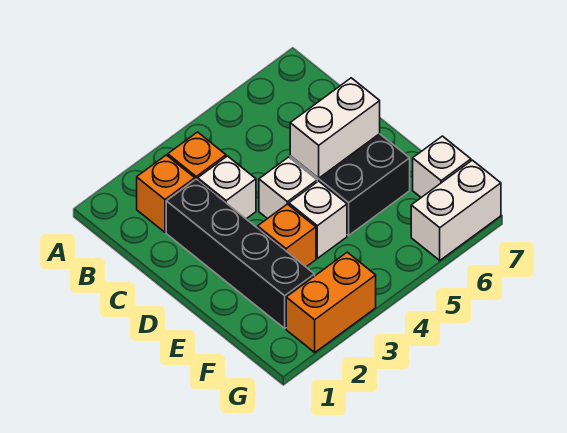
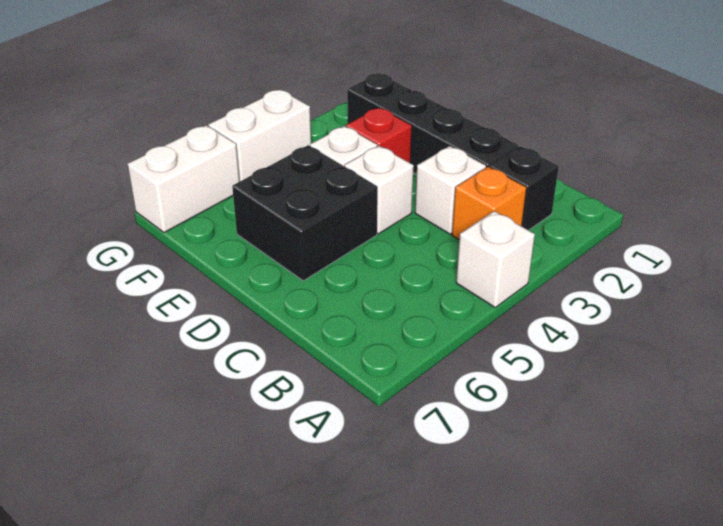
orange brick B2 level 1 -> black brick B2 level 1
white brick D5:D6 level 2 -> white brick G4:G5 level 1
orange brick E3 level 1 -> red brick E3 level 1
white brick F7 level 1 -> white brick A4 level 1
orange brick G2:G3 level 1 -> none

